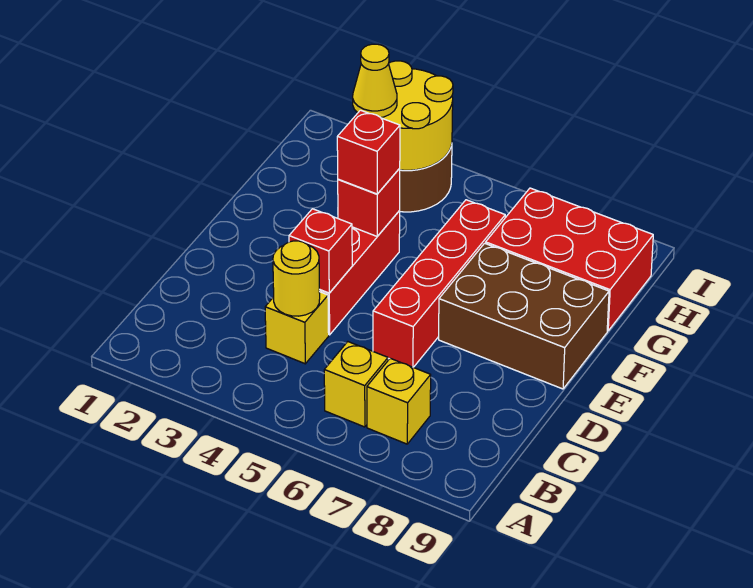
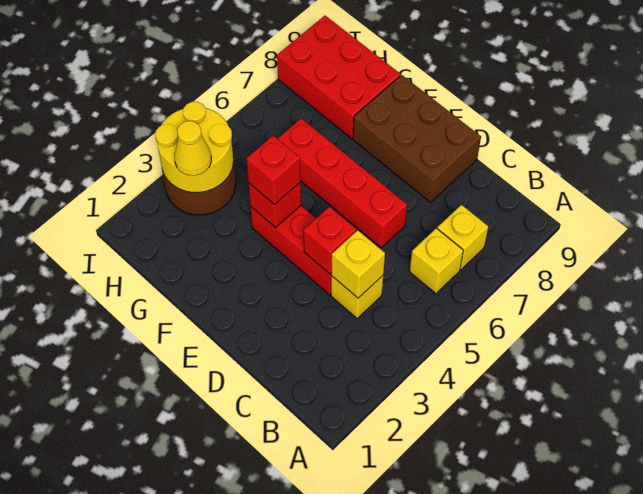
yellow round brick C4 level 2 -> yellow brick C4 level 2
brown brick E7:F9 level 1 -> brown brick D8:F9 level 1
red brick G7:H9 level 1 -> red brick G8:I9 level 1

